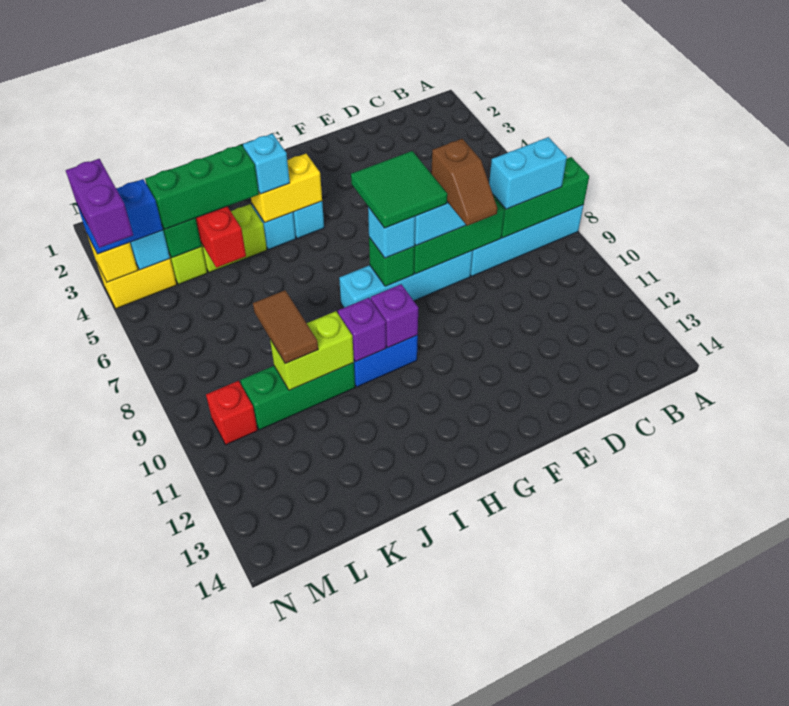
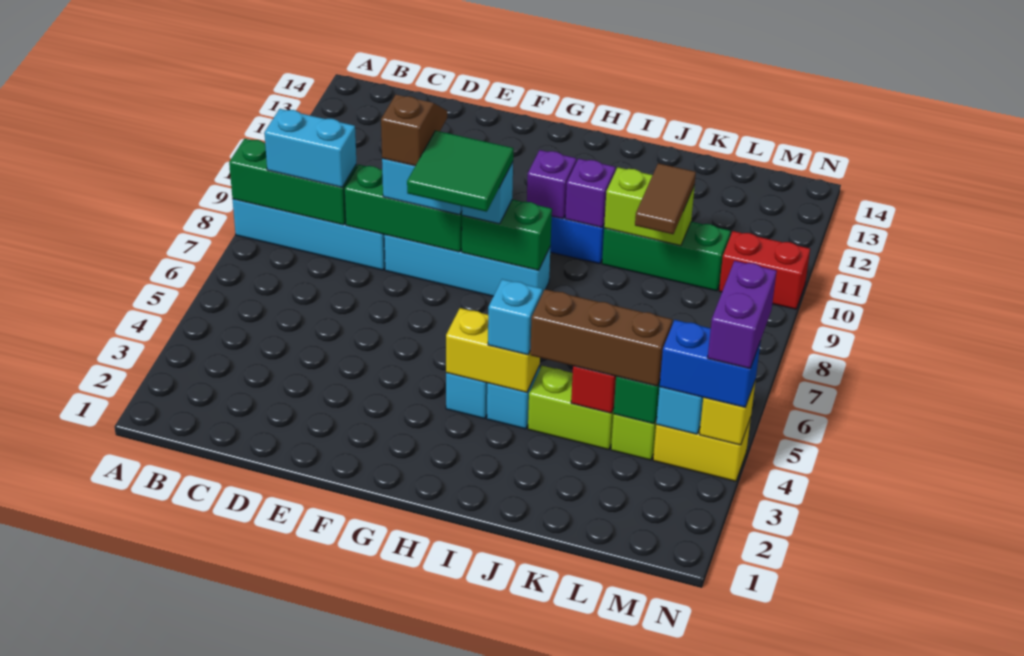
green brick G8 level 2 -> green brick G8:H8 level 2
green brick J4:L4 level 3 -> brown brick J4:L4 level 3
red brick M10 level 1 -> red brick M10:N10 level 1

